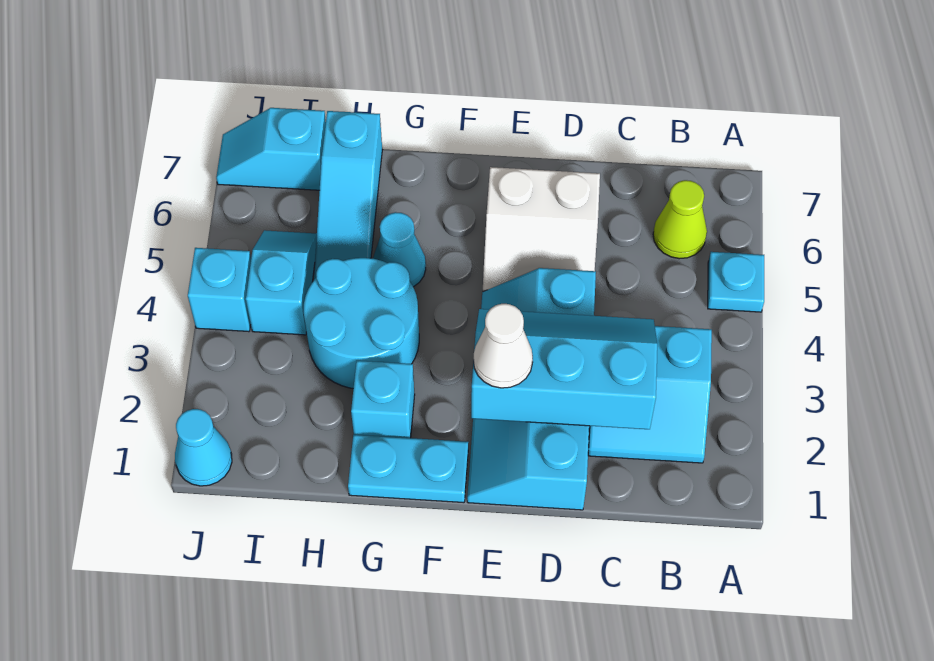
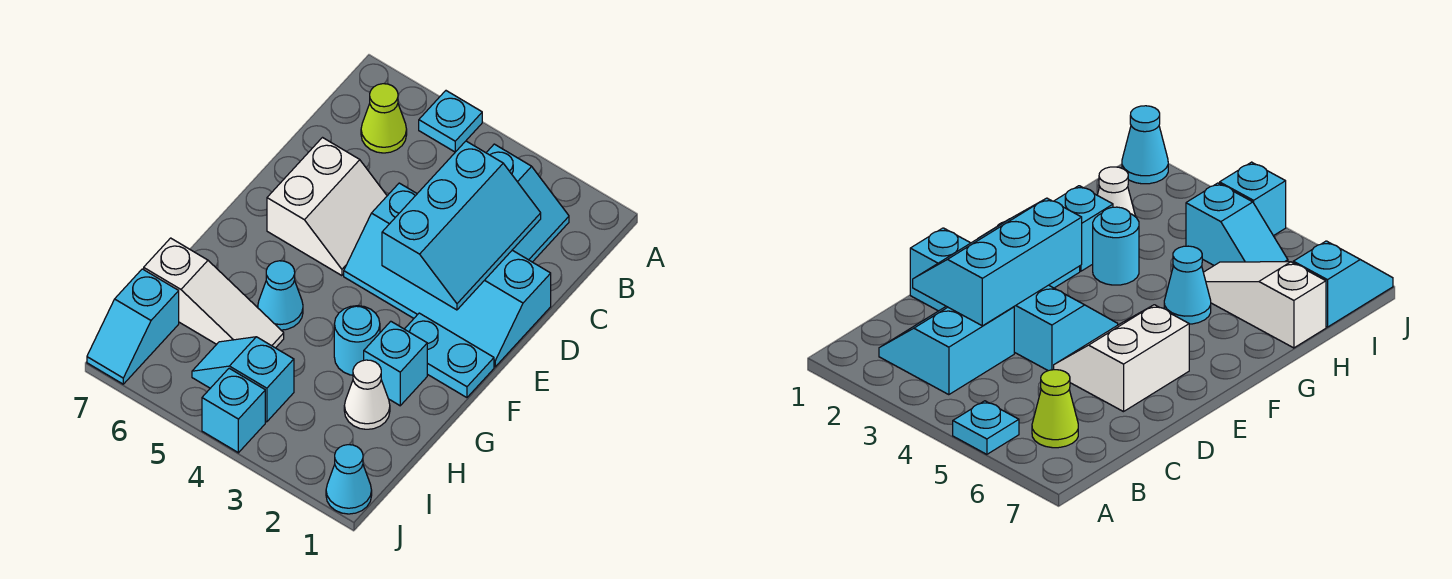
cyan slope C2:E3 level 2 top 2 -> cyan slope C2:E3 level 2 top 3
white cone E2 level 3 -> white cone H2 level 1
cyan plate F1:G1 level 1 -> cyan plate F1:F2 level 1
cyan round brick G3:H4 level 1 -> cyan round brick G3 level 1
cyan slope H5:H7 level 1 top 7 -> white slope H5:H7 level 1 top 7

